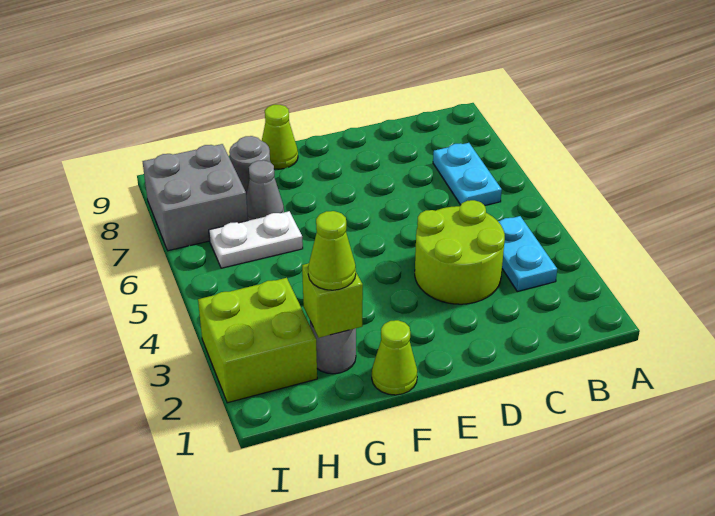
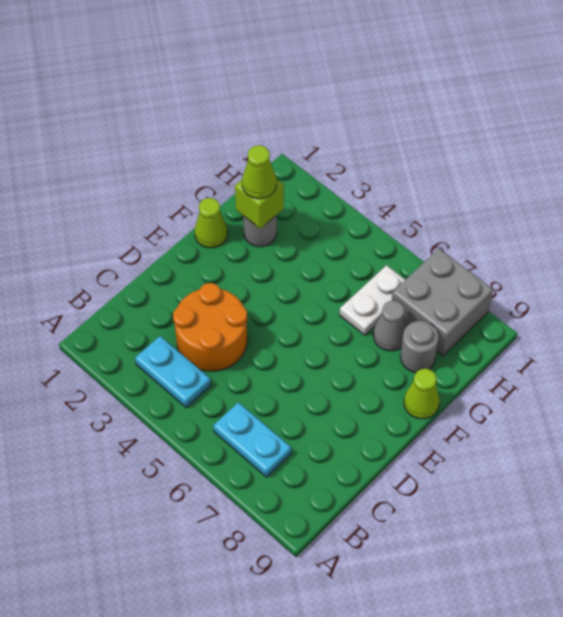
lime round brick C3:D4 level 1 -> orange round brick C3:D4 level 1
lime brick H2:I3 level 1 -> none

